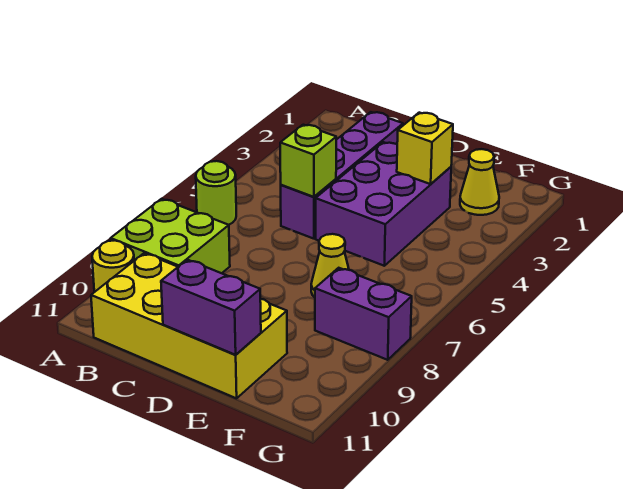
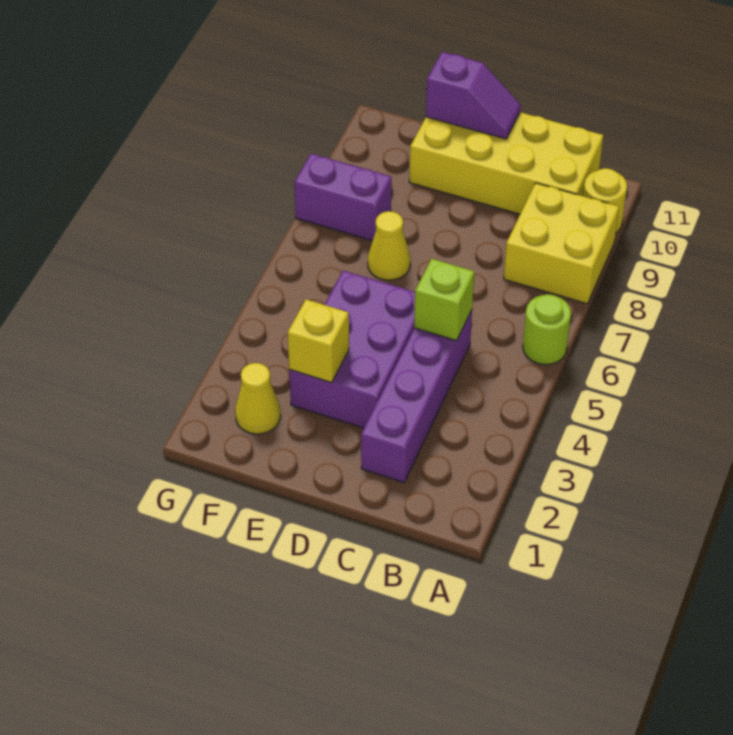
lime brick A8:B9 level 1 -> yellow brick A8:B9 level 1
purple brick D11:E11 level 2 -> purple slope D11:E11 level 2 top E

